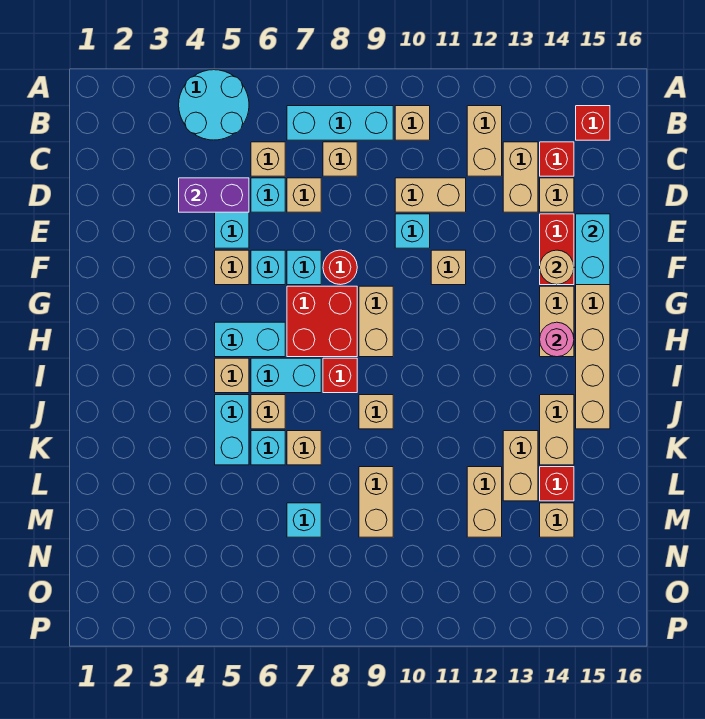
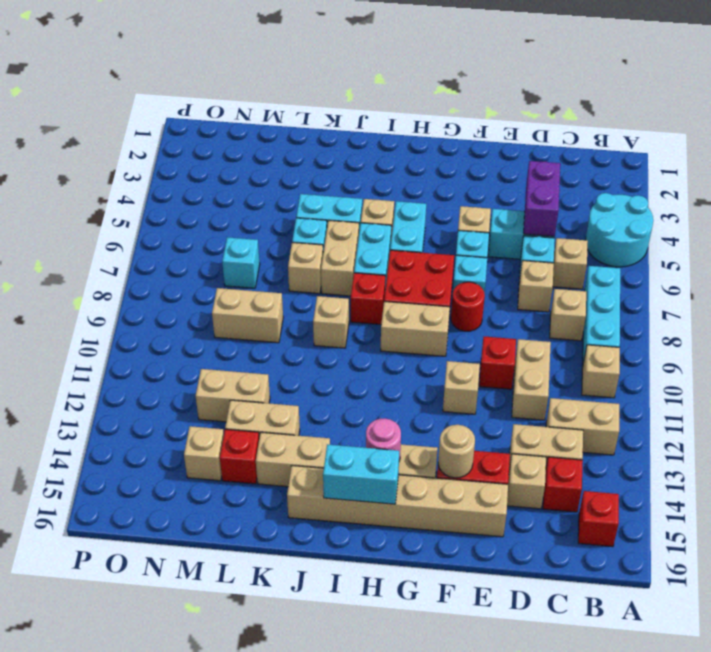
cyan brick E10 level 1 -> red brick E10 level 1
cyan brick E15:F15 level 2 -> cyan brick H15:I15 level 2
tan brick J6 level 1 -> tan brick J6:J7 level 1

